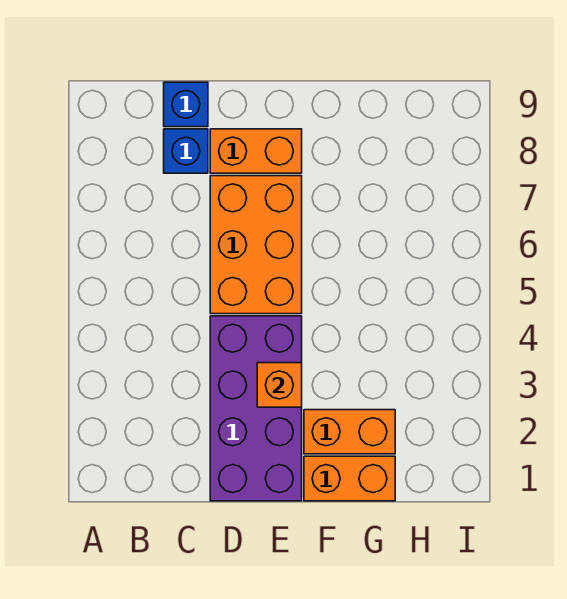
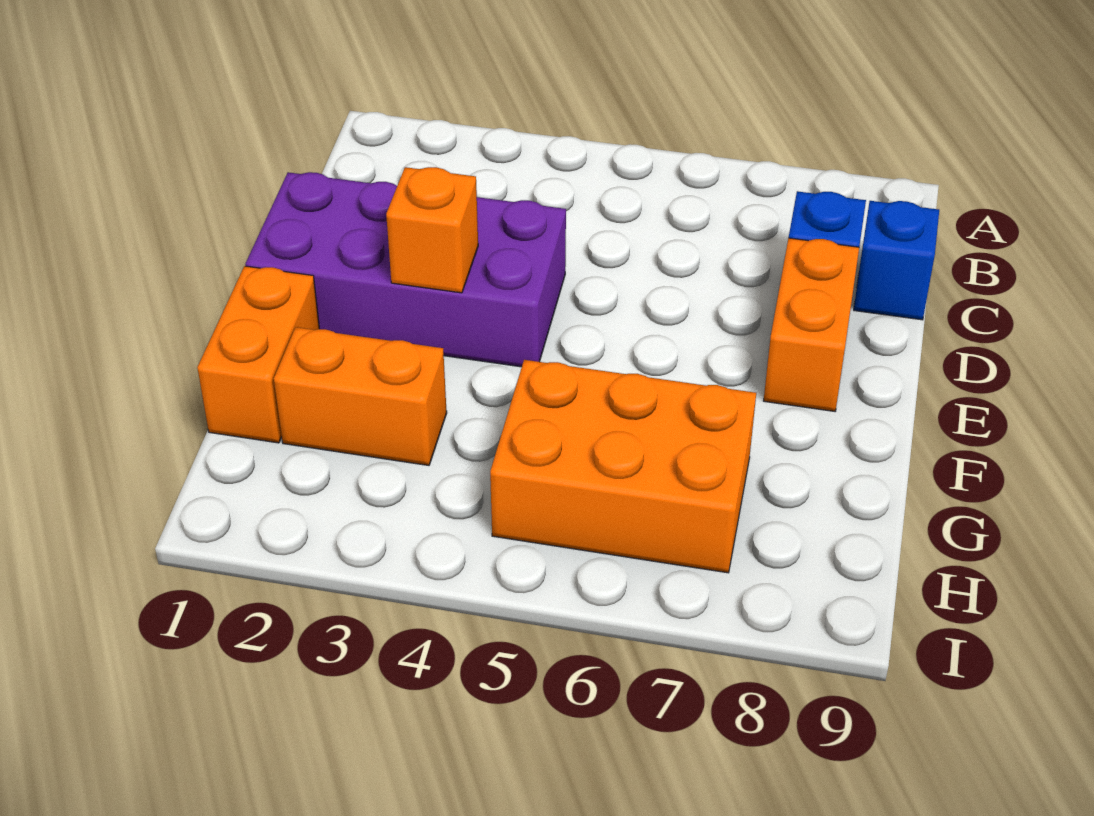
orange brick D5:E7 level 1 -> orange brick G5:H7 level 1
orange brick F2:G2 level 1 -> orange brick G2:G3 level 1

